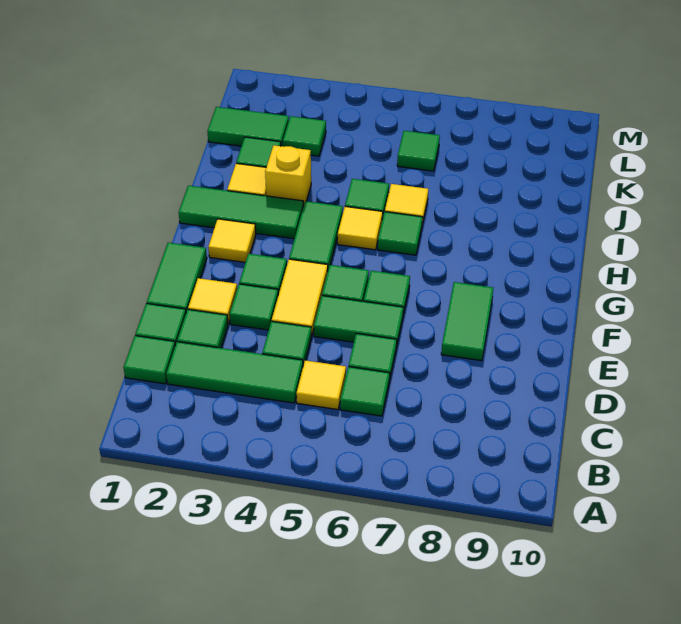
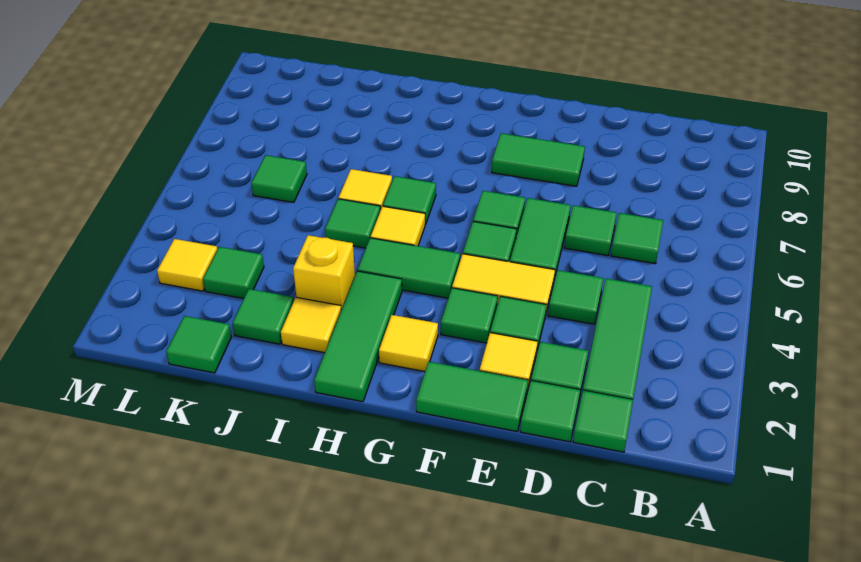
yellow tile C5 level 1 -> yellow tile L3 level 1
green tile K1:K2 level 1 -> green tile K1 level 1

